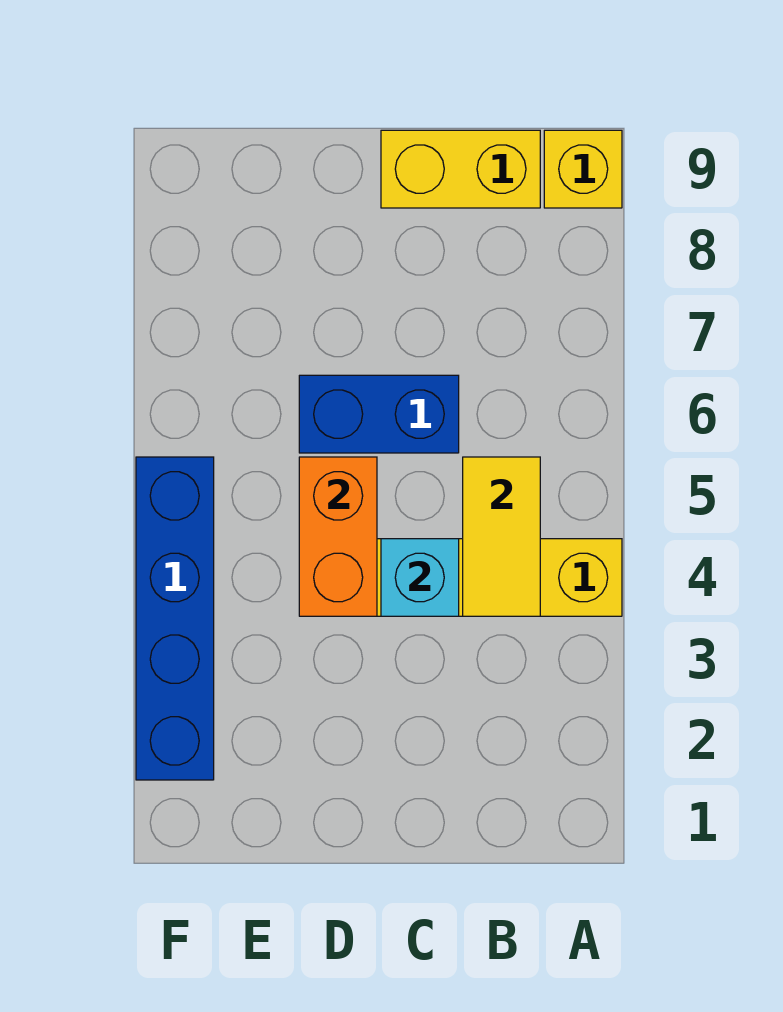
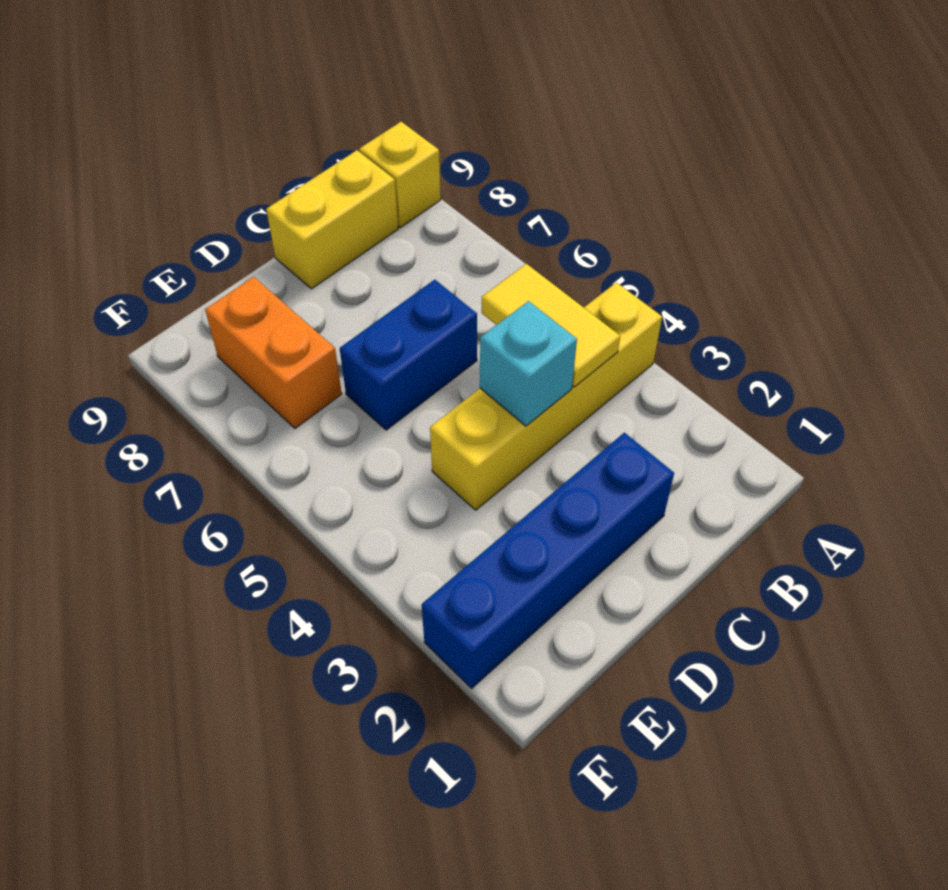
orange brick D4:D5 level 2 -> orange brick E7:E8 level 1
blue brick F2:F5 level 1 -> blue brick C2:F2 level 1

